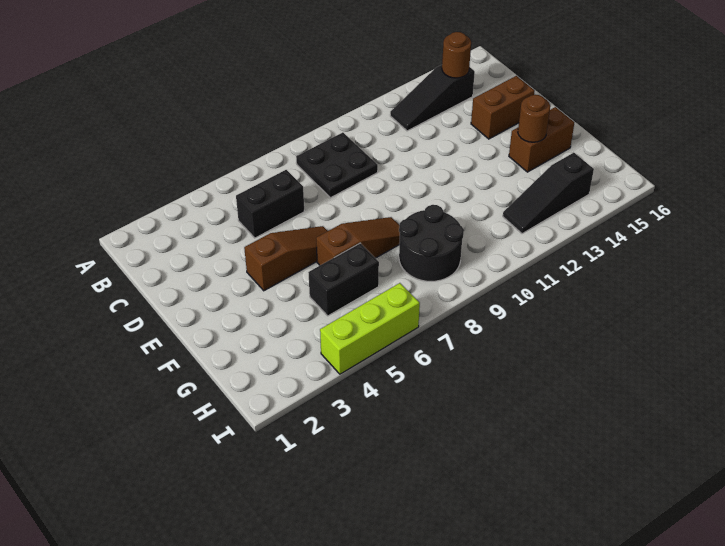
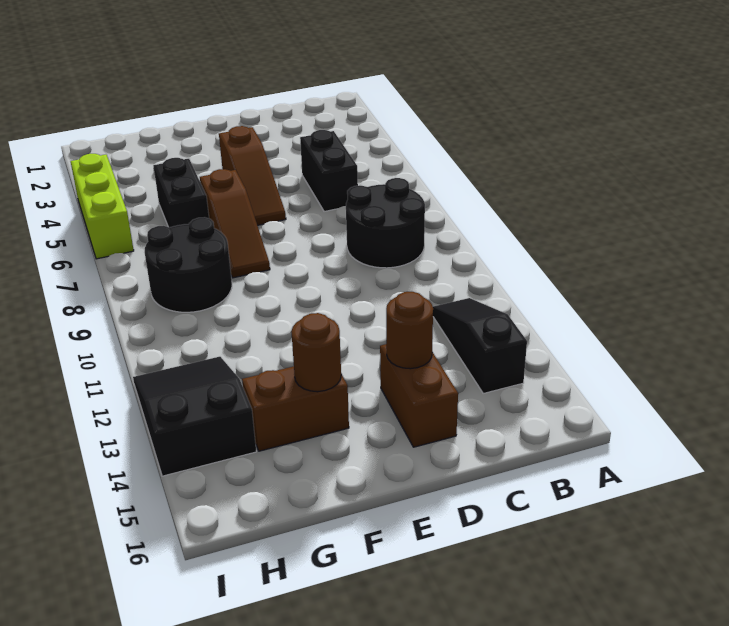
black plate B8:C9 level 1 -> black round brick B8:C9 level 1
brown round brick B14 level 2 -> brown round brick D14 level 2
brown brick F14:F15 level 1 -> brown brick F14:G14 level 1
black slope H12:H14 level 1 top 14 -> black slope H12:I14 level 1 top 14

